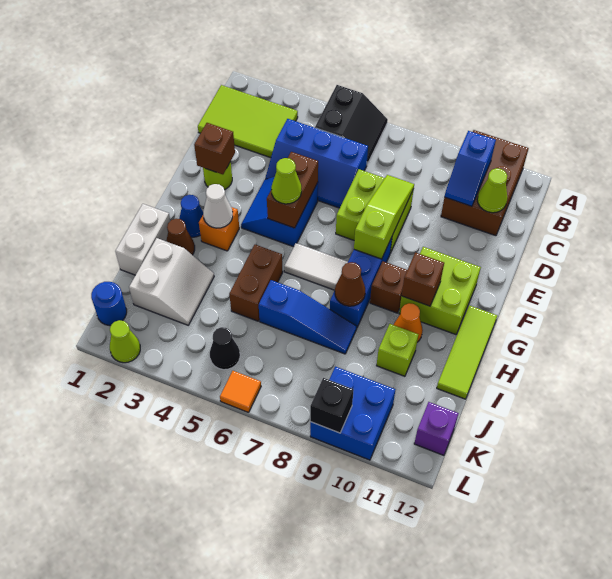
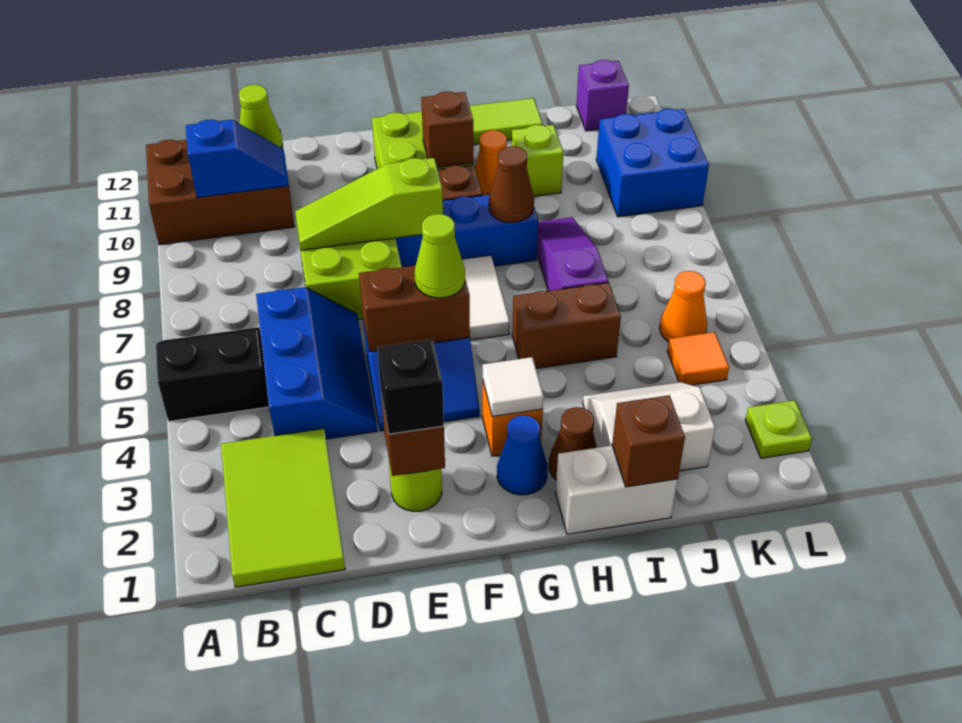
white cone G3 level 2 -> white tile G3 level 2
none -> brown brick I1 level 2
blue slope I6:I8 level 1 top 6 -> purple slope I6:I8 level 1 top 6
blue round brick K1 level 1 -> none
black cone K5 level 1 -> orange cone K5 level 1
lime cone L2 level 1 -> lime plate L2 level 1
orange tile L6 level 1 -> orange tile K4 level 1
black brick L9 level 2 -> black brick E2 level 3

